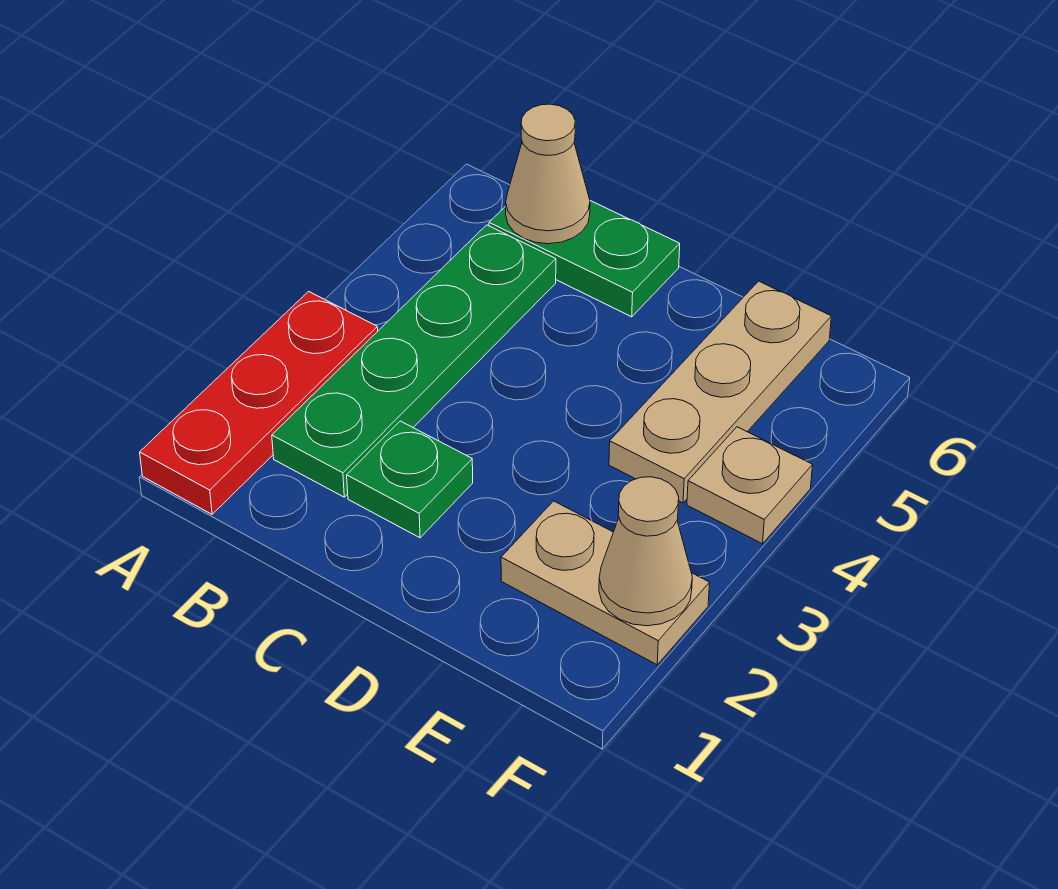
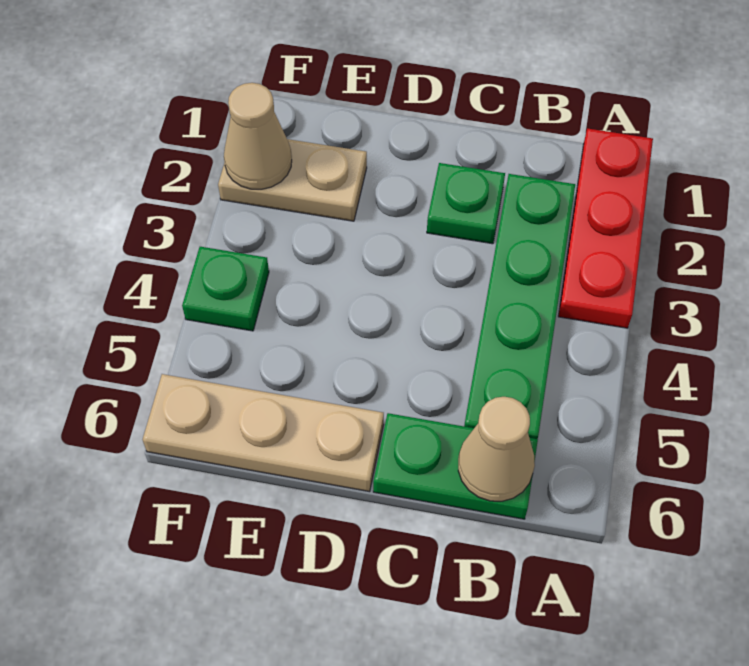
tan plate E4:E6 level 1 -> tan plate D6:F6 level 1
tan plate F4 level 1 -> green plate F4 level 1

